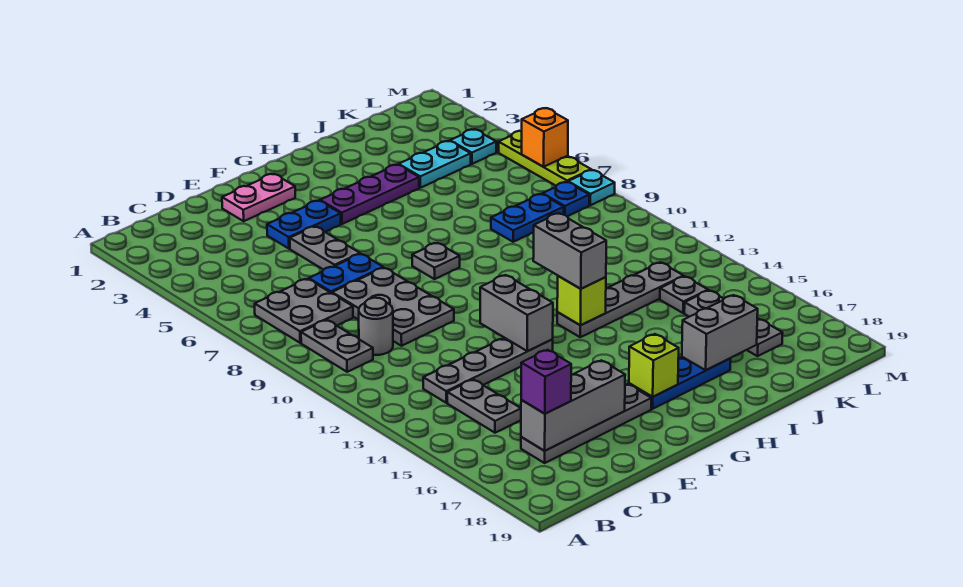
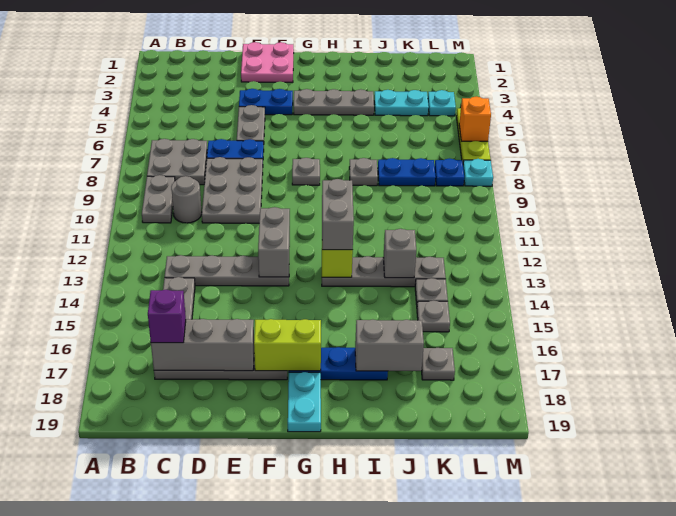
pink plate E2:F2 level 1 -> pink plate E1:F2 level 1
purple plate G4:I4 level 1 -> grey plate G4:I4 level 1
lime brick G17 level 2 -> lime brick F17:G17 level 2
none -> cyan plate G18:G19 level 1
none -> grey plate I8 level 1
none -> grey brick J13 level 2

